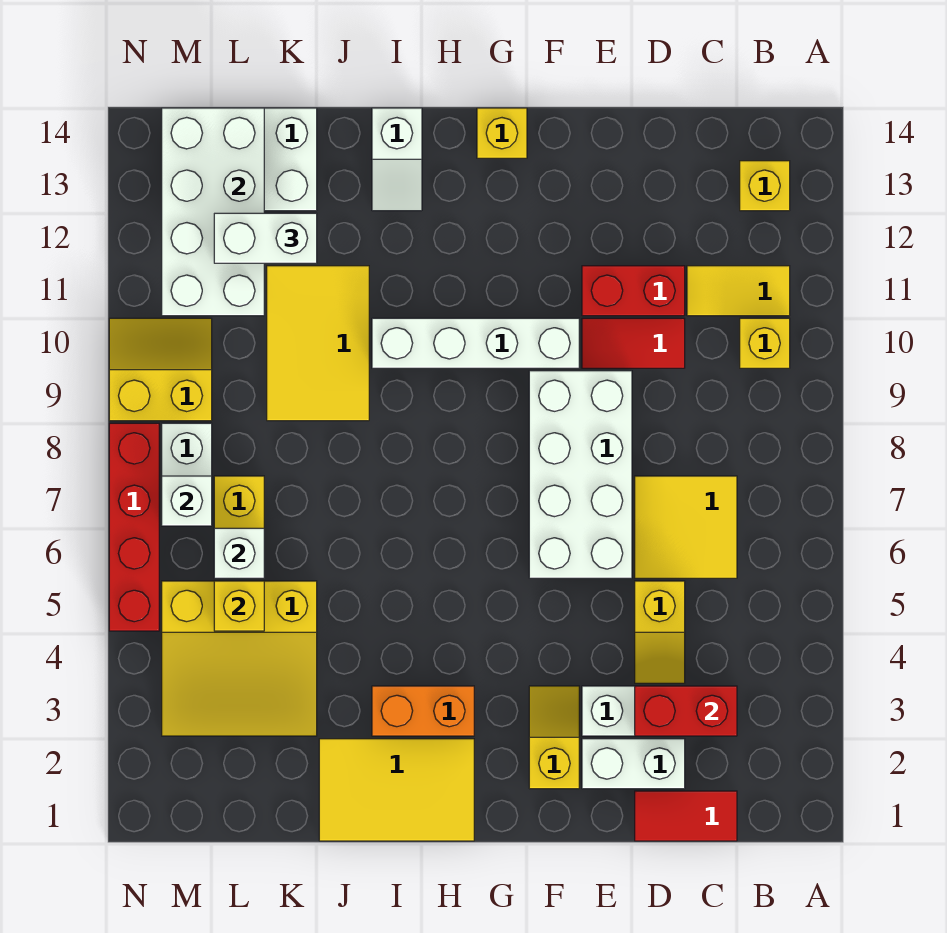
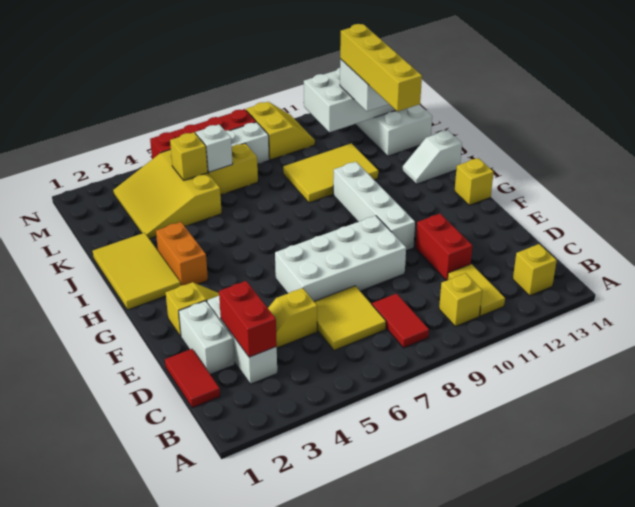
red tile D10:E10 level 1 -> red tile B8:C8 level 1
none -> yellow brick I12:L12 level 4
white brick M7 level 2 -> none

